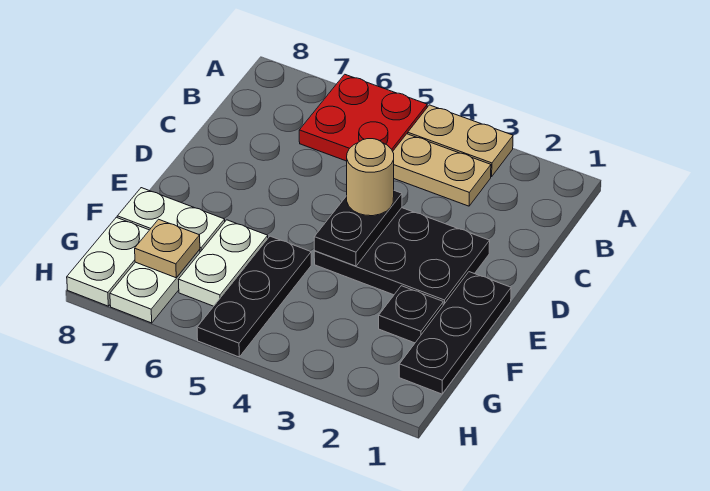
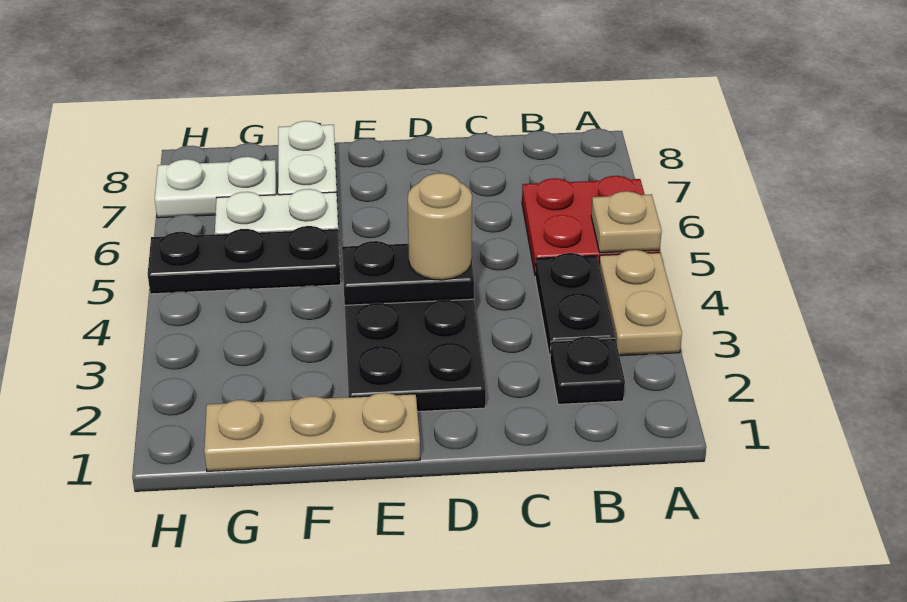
tan plate B3:B4 level 1 -> black plate B3:B4 level 1
black plate E1:G1 level 1 -> tan plate E1:G1 level 1
black plate F2 level 1 -> black plate B2 level 1
tan plate G7 level 2 -> tan plate A5 level 2
white plate G8:H8 level 1 -> none

